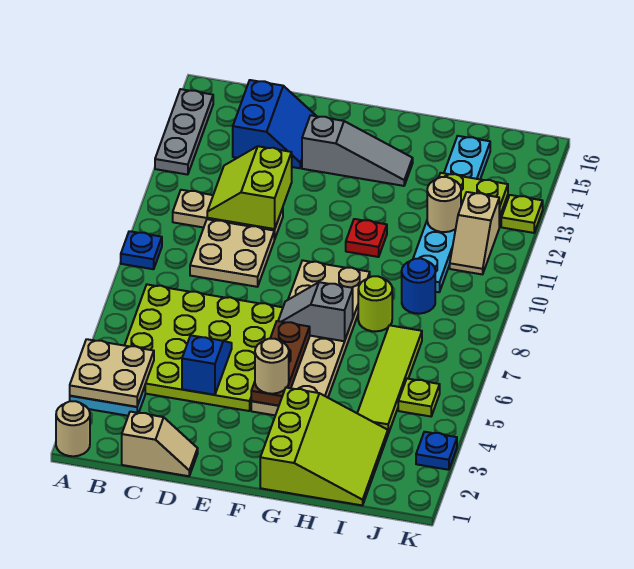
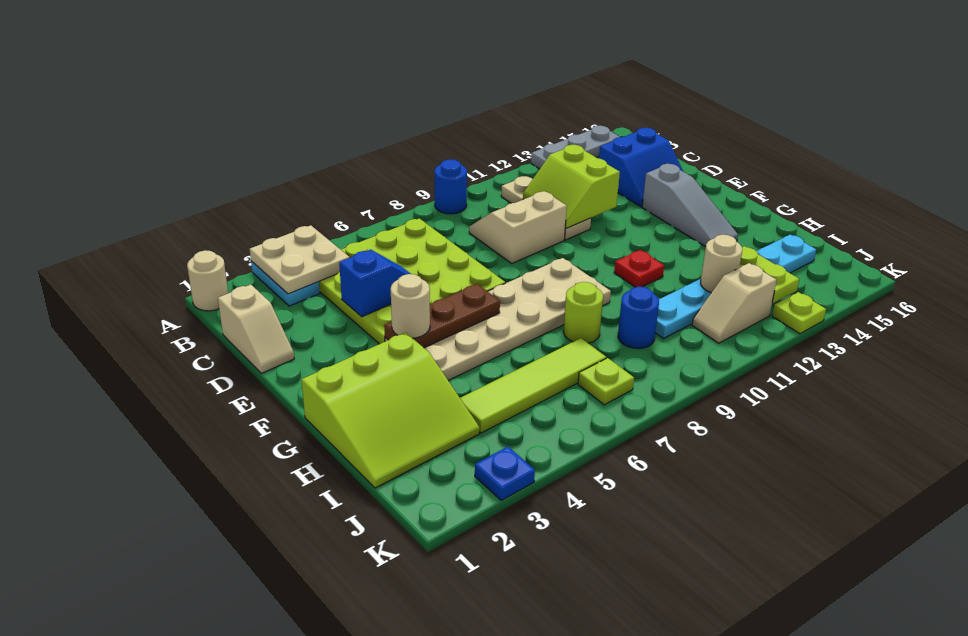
blue plate A9 level 1 -> blue round brick A9 level 1
tan plate C9:D10 level 1 -> tan slope C9:D10 level 1 top D
lime slope C11:D12 level 2 top D -> lime slope C11:D12 level 2 top 12
grey slope F7:G7 level 2 top G -> none
lime plate J5 level 1 -> lime plate J7 level 1

